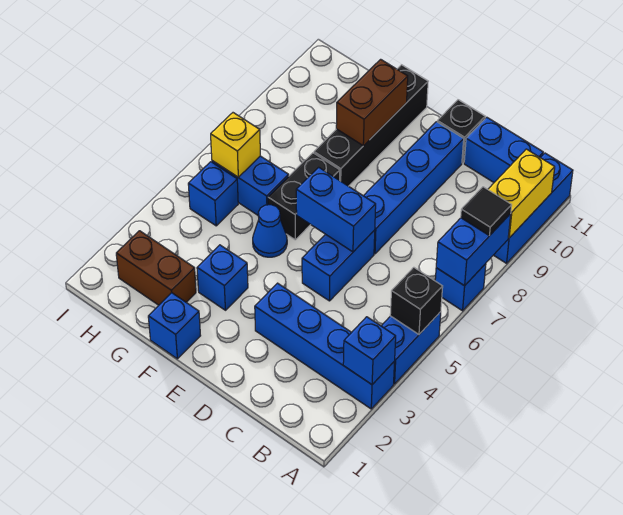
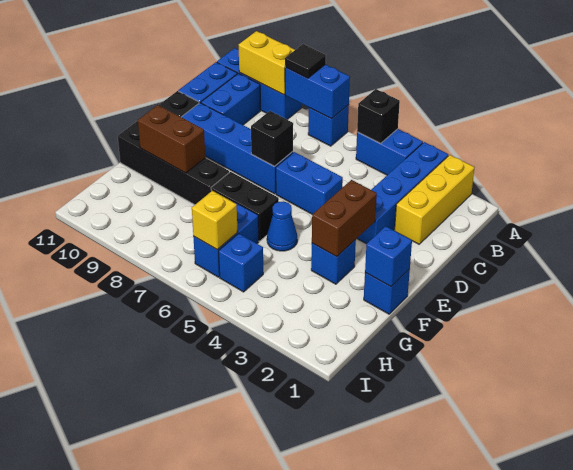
none -> yellow brick A2:C2 level 1
blue brick A3 level 2 -> blue brick F1 level 2
blue brick D6:E6 level 2 -> blue brick B10:C10 level 1
none -> black brick D7 level 2
brown brick G2:H2 level 1 -> brown brick E3:F3 level 2

